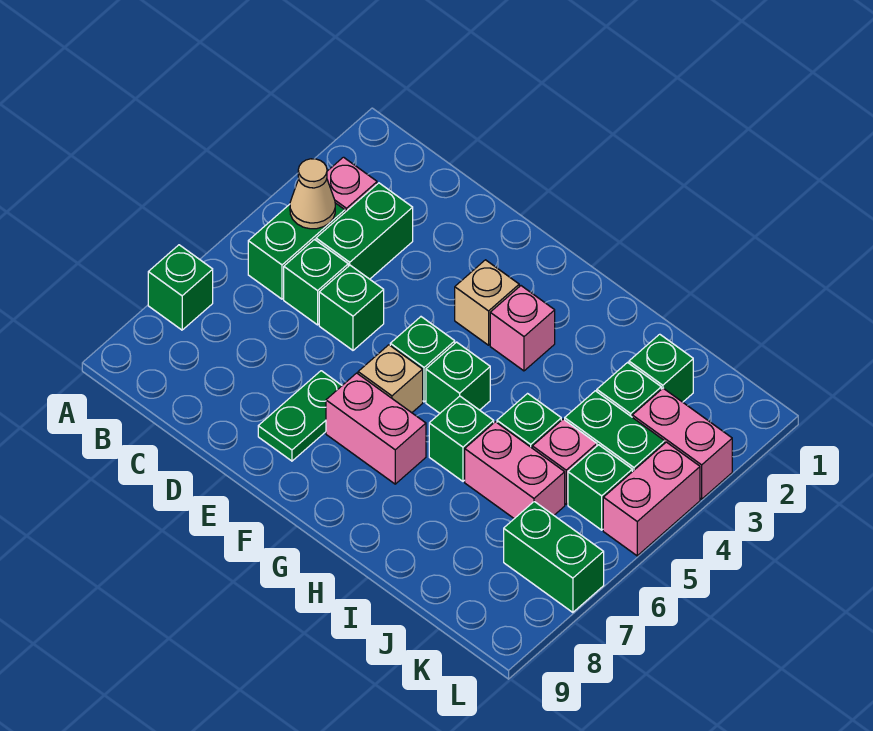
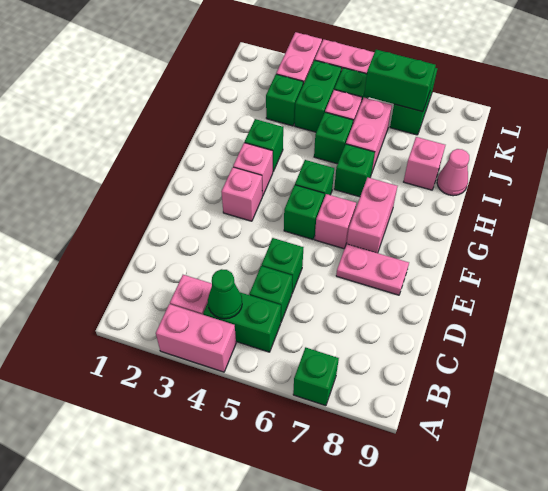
none -> pink brick A3:A4 level 1
tan cone B4 level 2 -> green cone B4 level 2
green brick C3:C4 level 1 -> green brick K6:K7 level 2
green plate E7:E8 level 1 -> pink plate E7:E8 level 1
tan brick F3 level 1 -> pink brick F3 level 1
tan brick F6 level 1 -> pink brick F6 level 1
none -> pink brick I8 level 1
none -> pink cone I9 level 1
green brick J2 level 1 -> green brick H3 level 1

